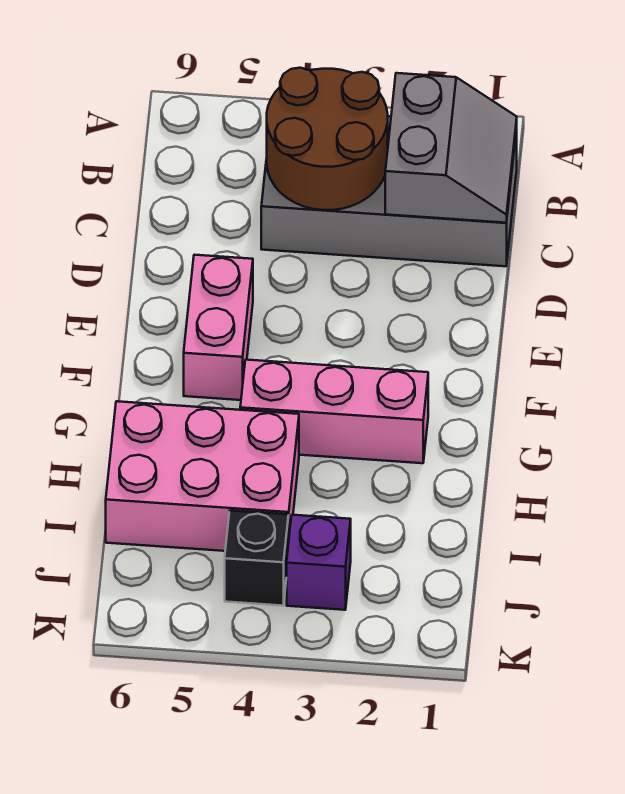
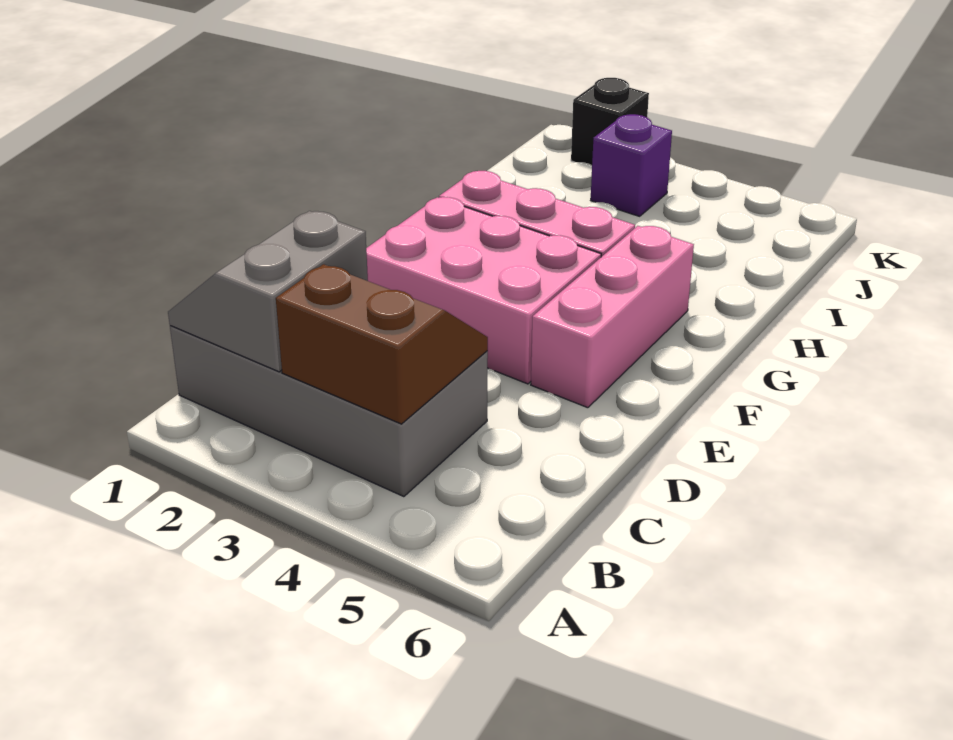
brown round brick B3:C4 level 2 -> brown slope B3:C4 level 2 top B
pink brick E5:F5 level 1 -> pink brick E5:G5 level 1
pink brick H4:I6 level 1 -> pink brick E2:F4 level 1
black brick J4 level 1 -> black brick K2 level 1

